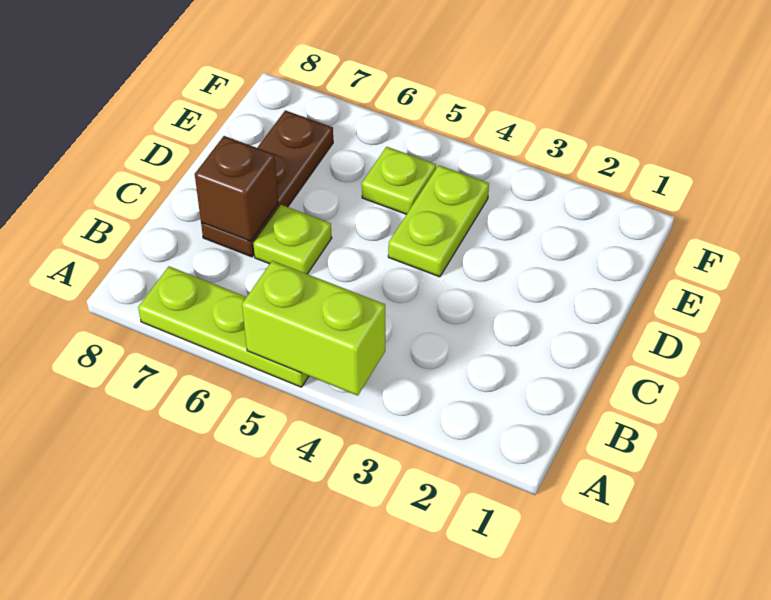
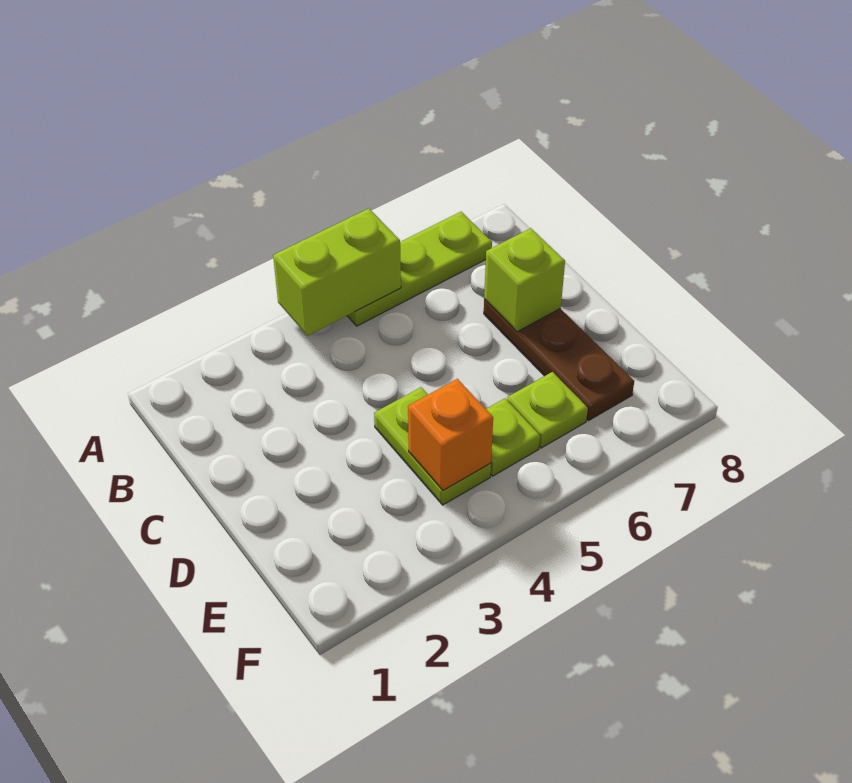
lime plate C6 level 1 -> lime plate E6 level 1
brown brick C7 level 2 -> lime brick C7 level 2
none -> orange brick E4 level 2

